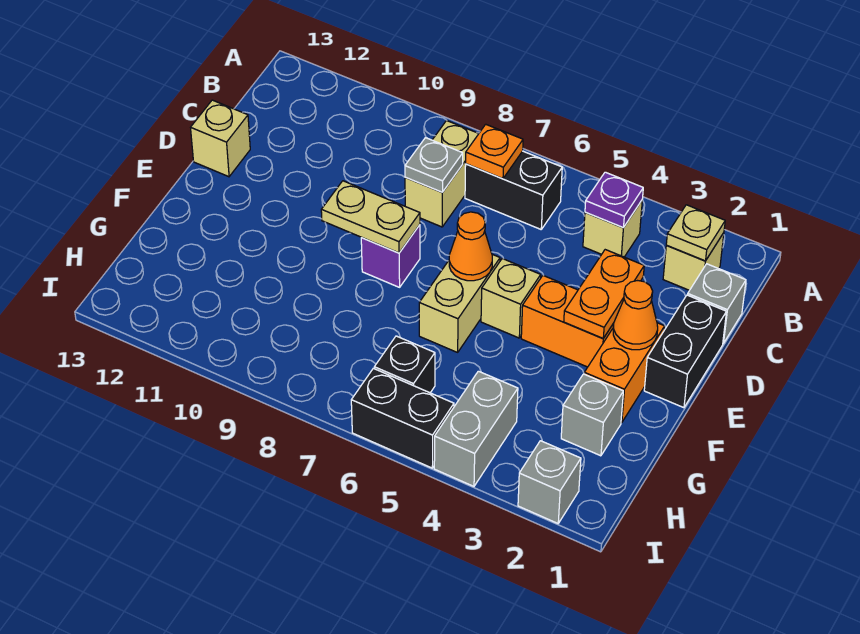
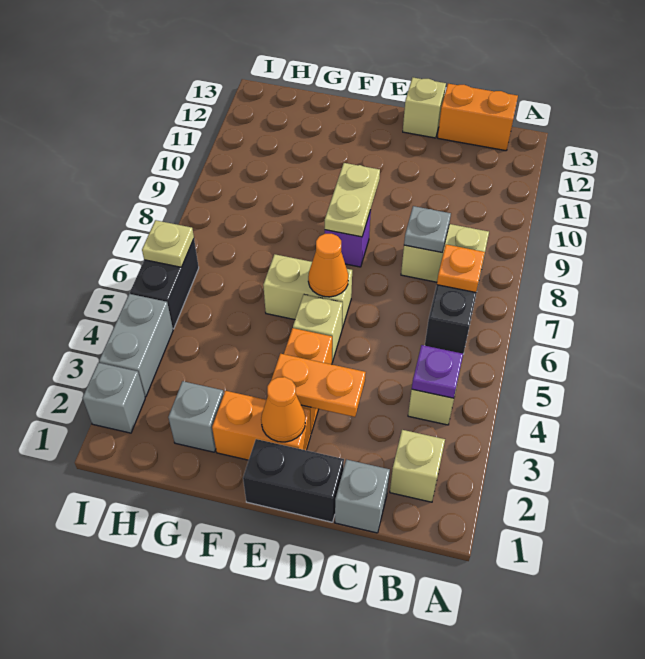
tan plate B2 level 2 -> tan plate I6 level 2
none -> orange brick B13:C13 level 1
grey brick H4:I4 level 1 -> grey brick I3:I4 level 1
black brick H6 level 1 -> none

